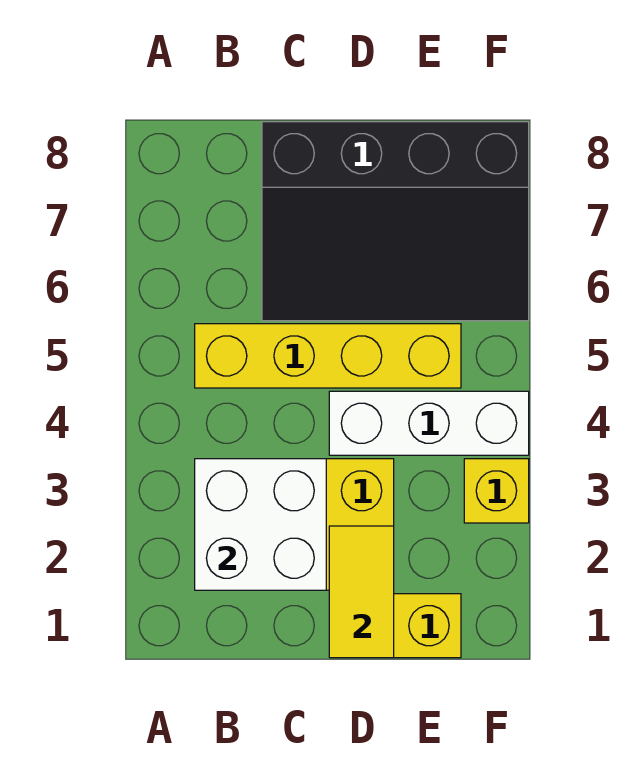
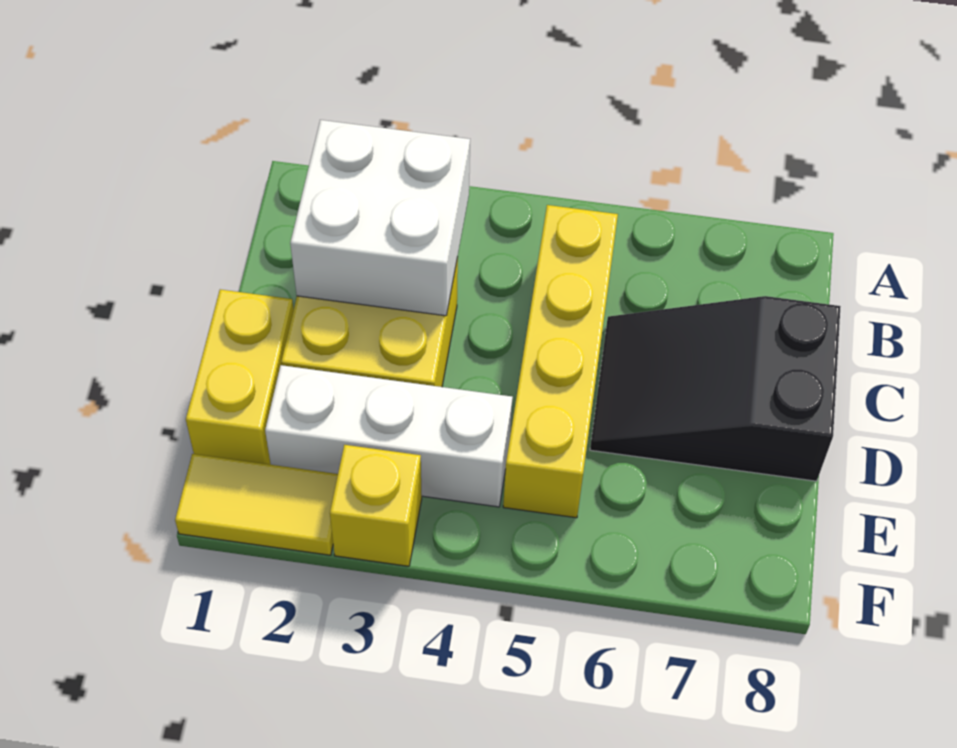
black slope C6:F8 level 1 top 8 -> black slope C6:D8 level 1 top 8
yellow tile D1:D2 level 2 -> yellow tile F1:F2 level 1
white brick D4:F4 level 1 -> white brick E2:E4 level 1

